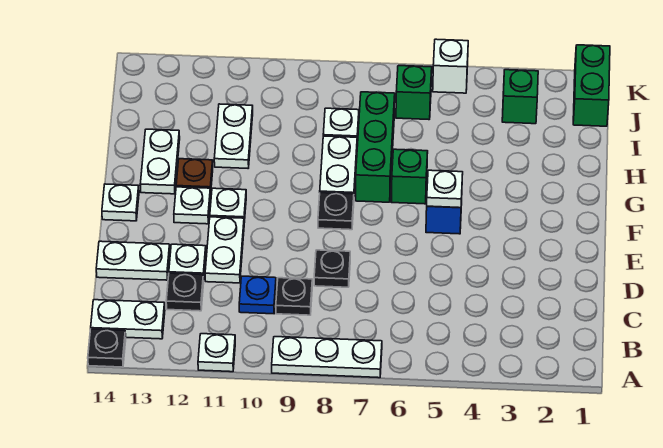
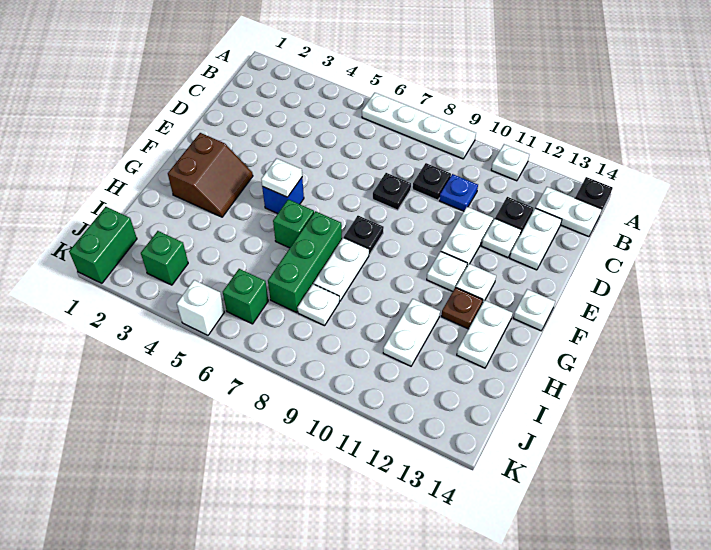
white plate A7:A9 level 1 -> white plate A6:A9 level 1
white plate D13:D14 level 1 -> white plate C13:D13 level 1
none -> brown slope F2:G3 level 1 top 2

